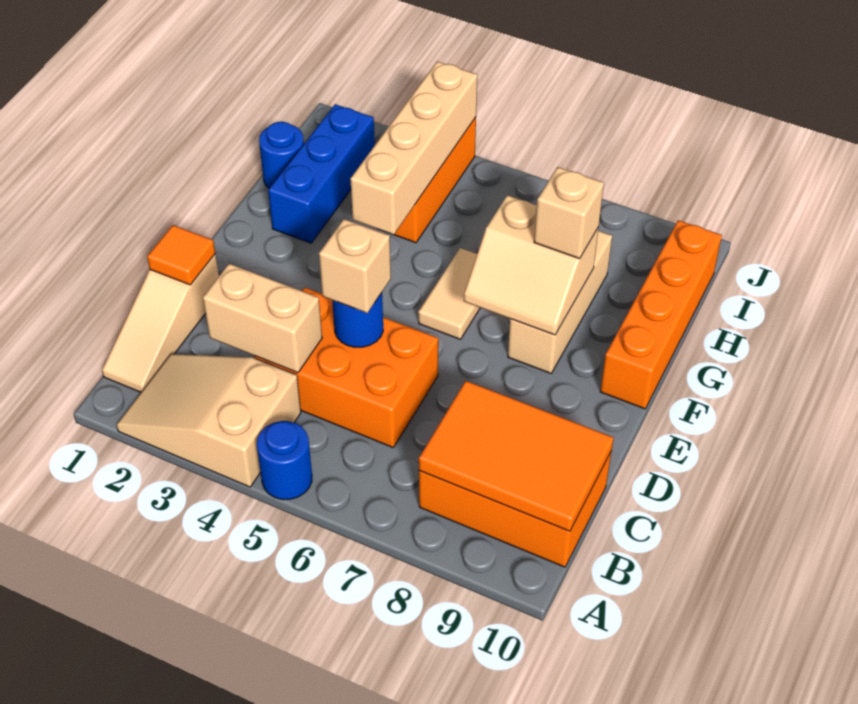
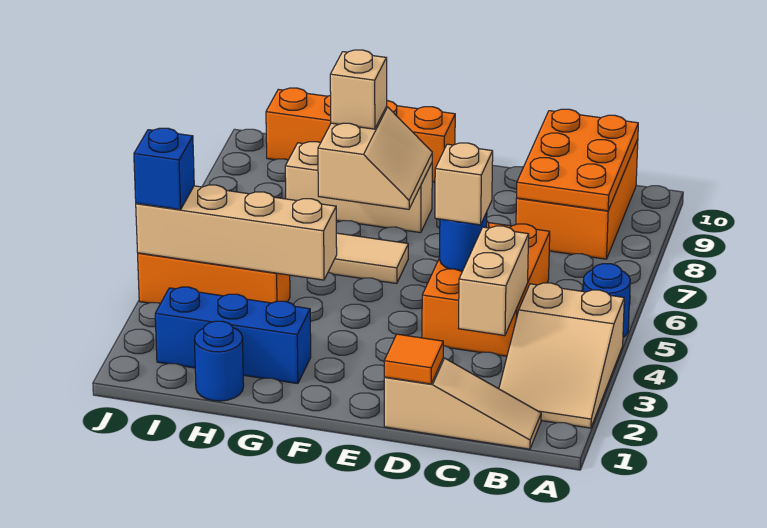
orange tile B8:C10 level 2 -> orange plate B8:C10 level 2
none -> blue brick J4 level 3

